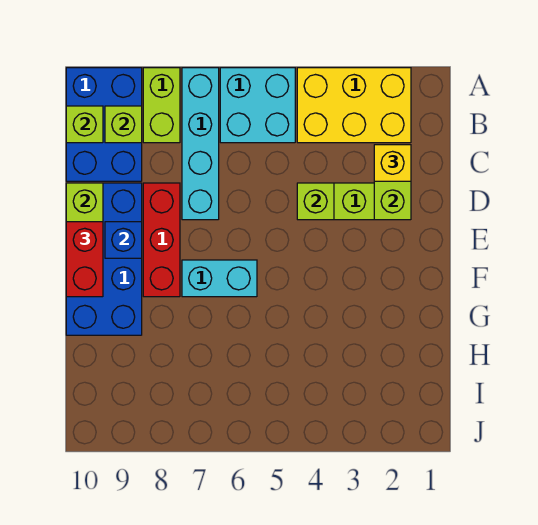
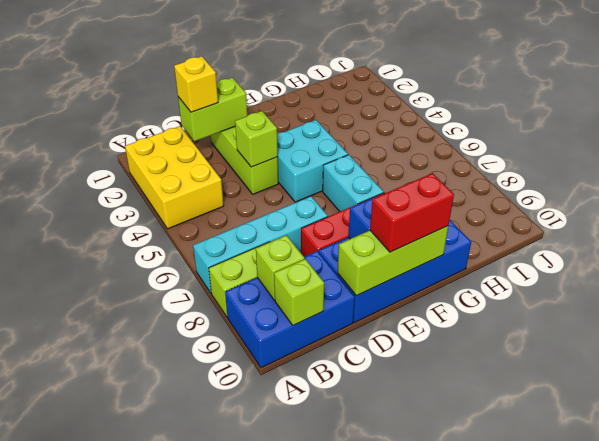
cyan brick A5:B6 level 1 -> cyan brick E4:F5 level 1

